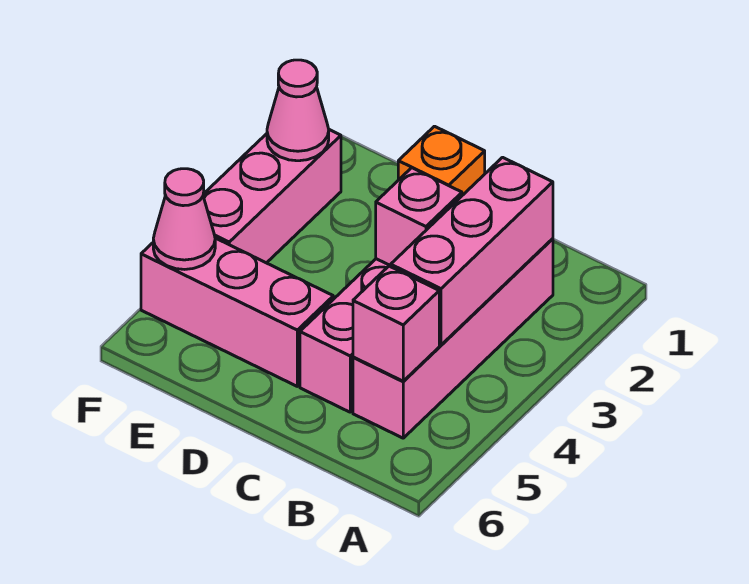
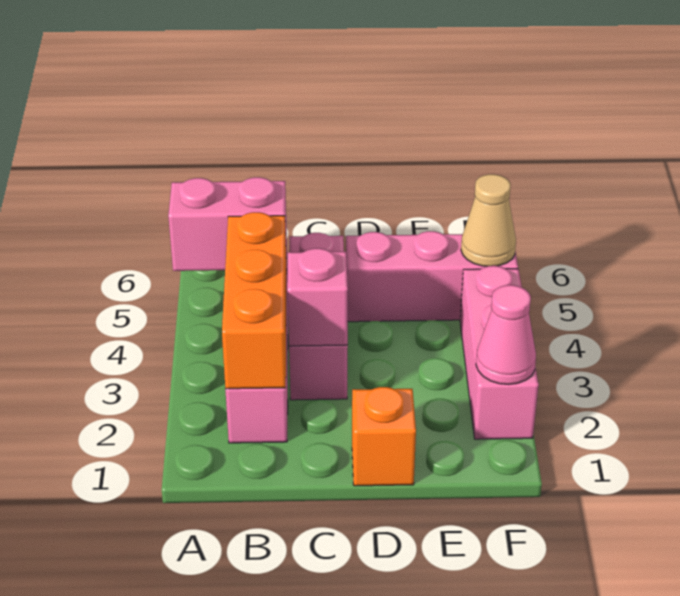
pink brick B2:B4 level 2 -> orange brick B2:B4 level 2
pink brick B5 level 2 -> pink brick A5:B5 level 2
pink cone F5 level 2 -> tan cone F5 level 2

